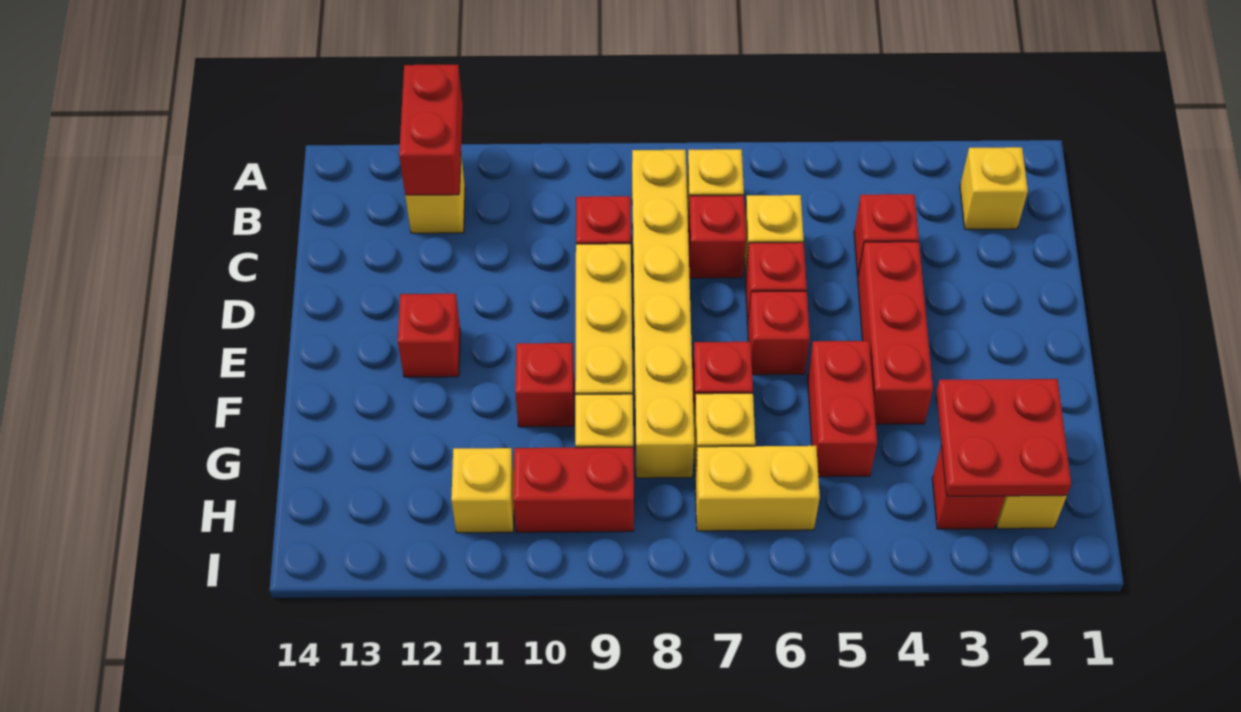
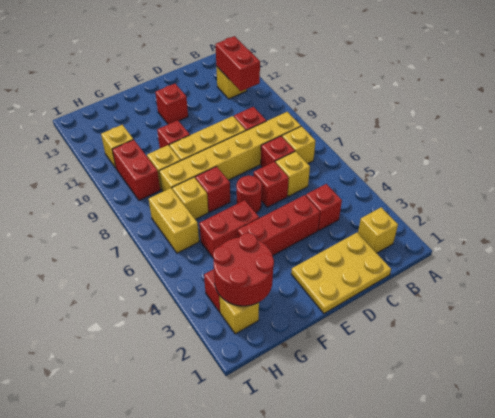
red brick A12:B12 level 2 -> red brick B11:B12 level 2
none -> yellow plate C1:E2 level 1
red brick E6 level 1 -> red round brick E6 level 1
red plate G2:H3 level 2 -> red round brick G2:H3 level 2

